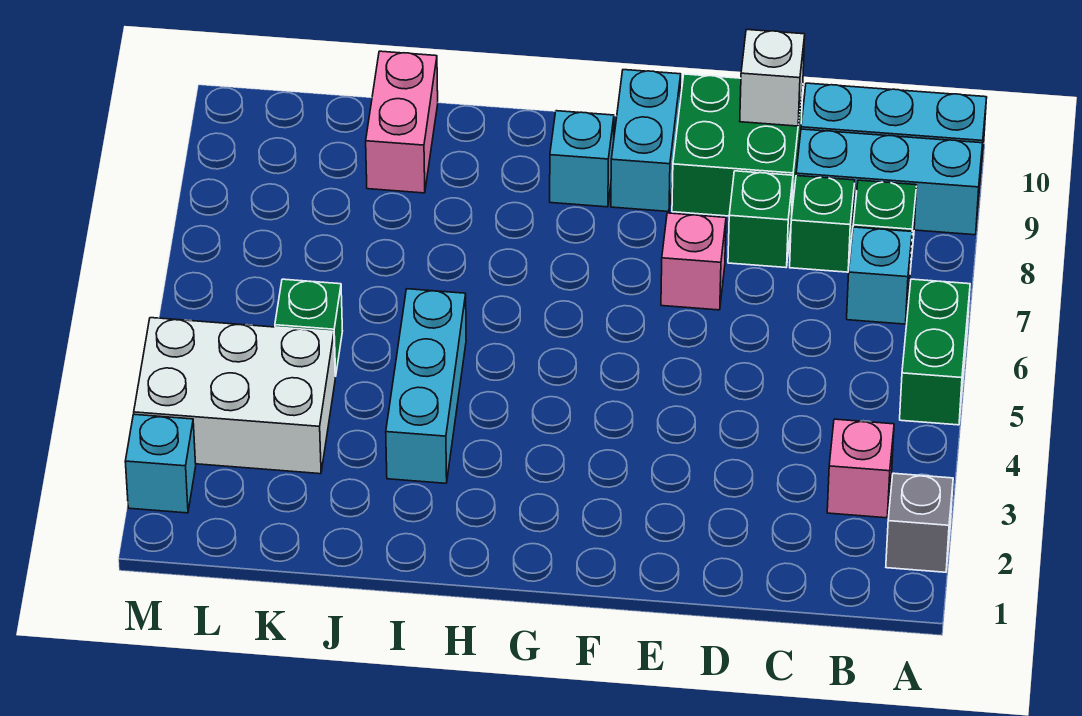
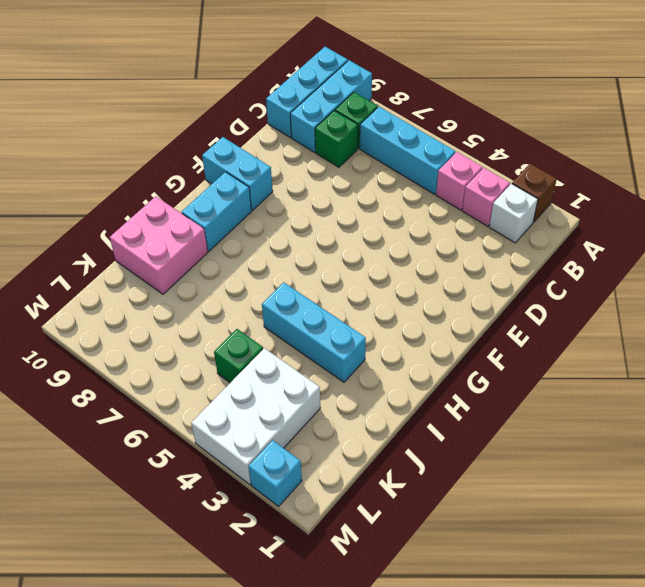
grey brick A2 level 1 -> brown brick A2 level 1
green brick A5:A6 level 1 -> none
cyan brick B7 level 1 -> cyan brick B5:B7 level 1
green brick D8 level 1 -> none
green brick D9:E10 level 1 -> none
white brick D10 level 2 -> white brick B2 level 1
pink brick E7 level 1 -> pink brick B4 level 1
cyan brick G9 level 1 -> cyan brick G9:H9 level 1
pink brick J9:J10 level 1 -> pink brick I9:J10 level 1

